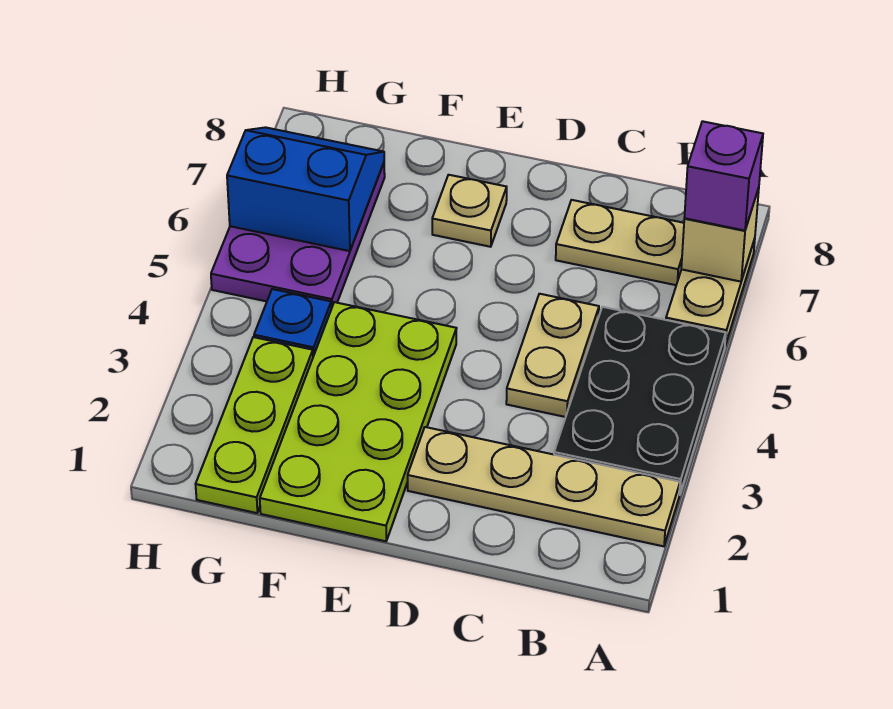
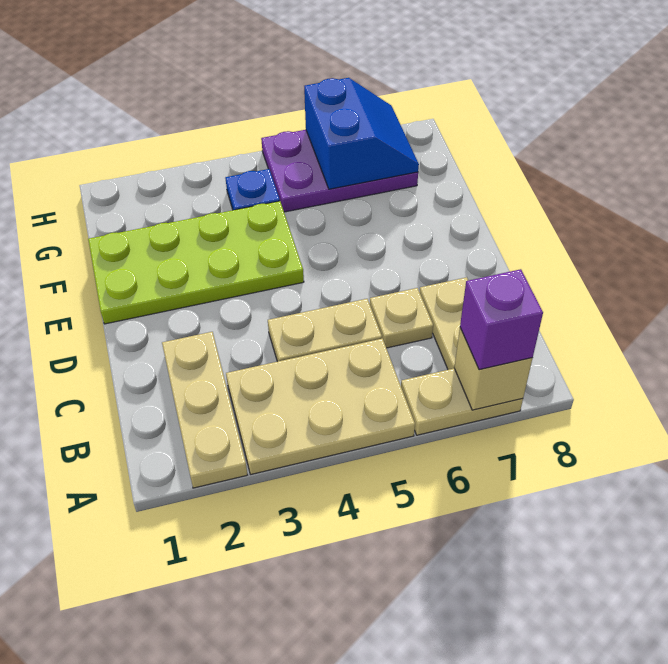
tan plate A2:D2 level 1 -> tan plate A2:C2 level 1
black plate A3:B5 level 1 -> tan plate A3:B5 level 1
tan plate E7 level 1 -> tan plate C6 level 1
lime plate G1:G3 level 1 -> none

